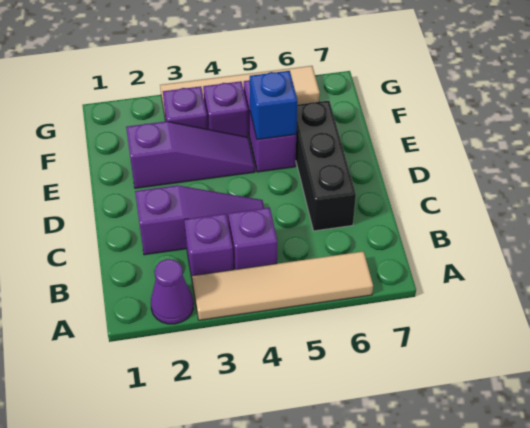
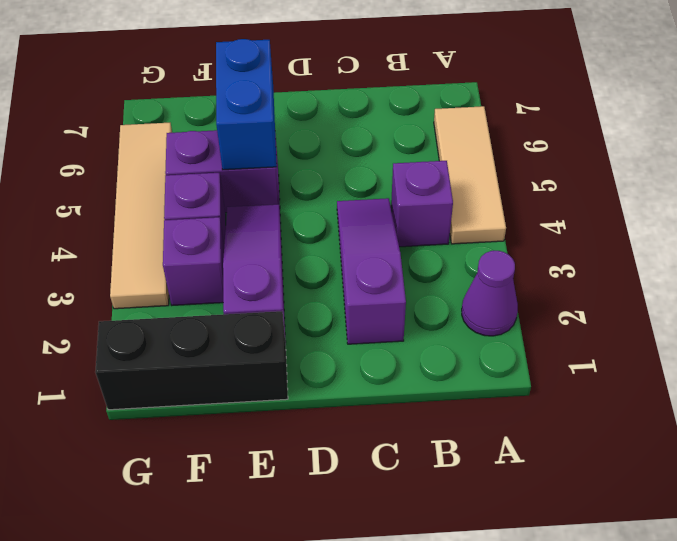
tan tile A3:A6 level 1 -> tan tile A4:A6 level 1
purple brick B3 level 1 -> none
black brick C6:E6 level 1 -> black brick E1:G1 level 1
blue brick E5 level 2 -> blue brick E5:E6 level 2

